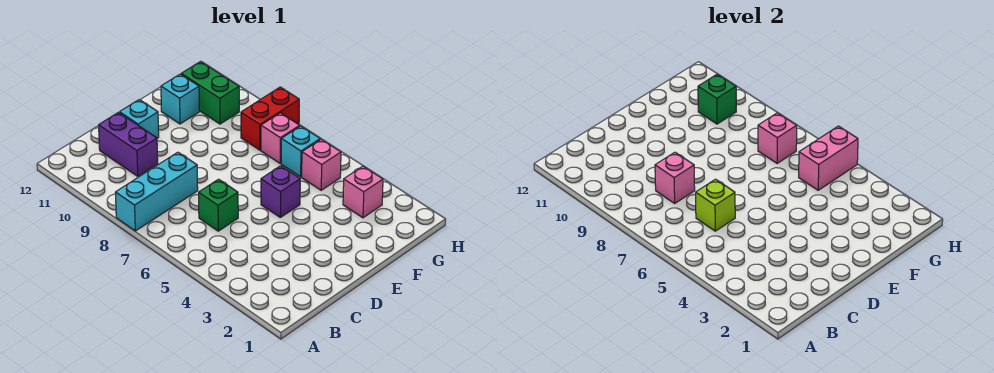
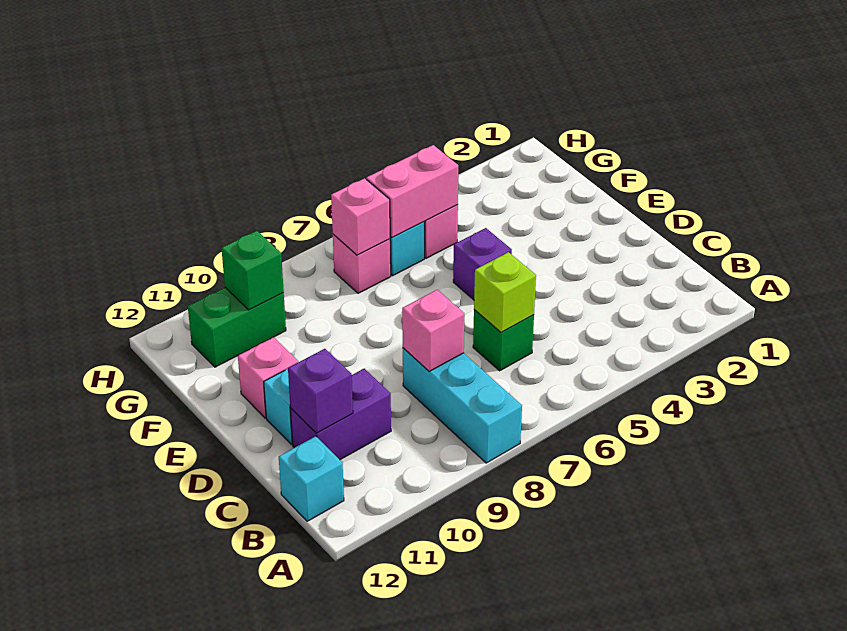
none -> purple brick C11 level 2
cyan brick F11 level 1 -> cyan brick B12 level 1
pink brick G3 level 1 -> pink brick E11 level 1
pink brick G5:H5 level 2 -> pink brick G5:G6 level 2
red brick G8:H8 level 1 -> none

